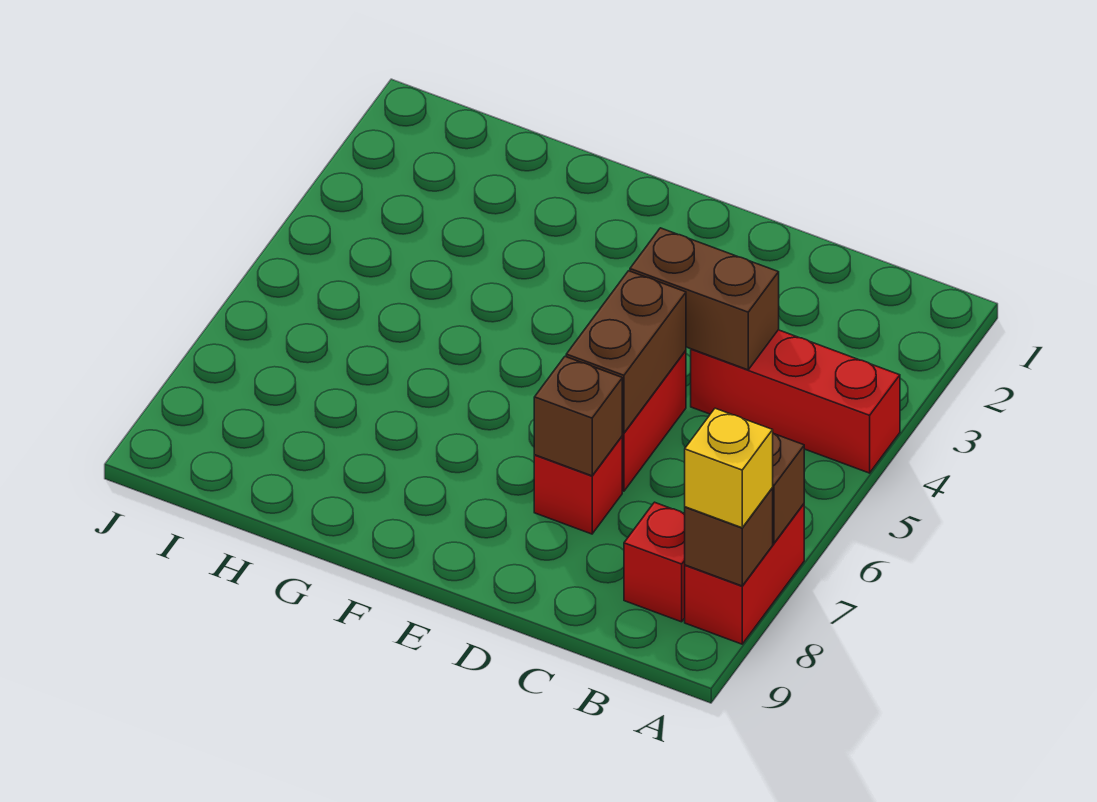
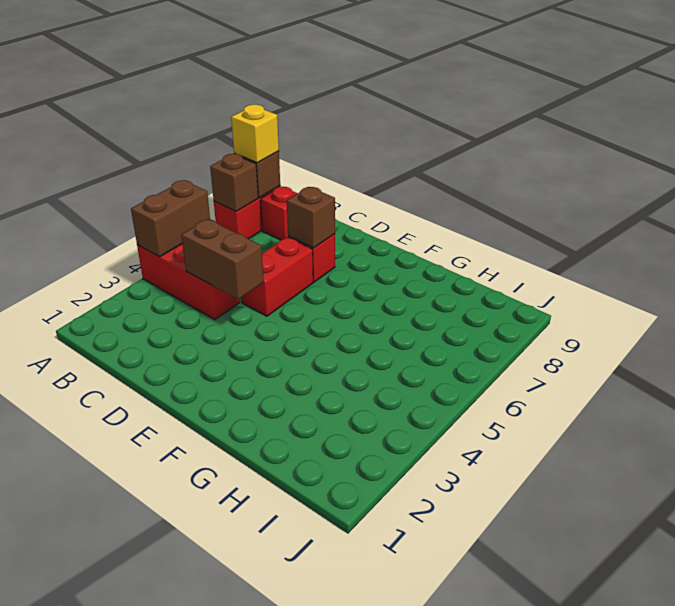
brown brick D5:D6 level 2 -> brown brick A4:A5 level 2

